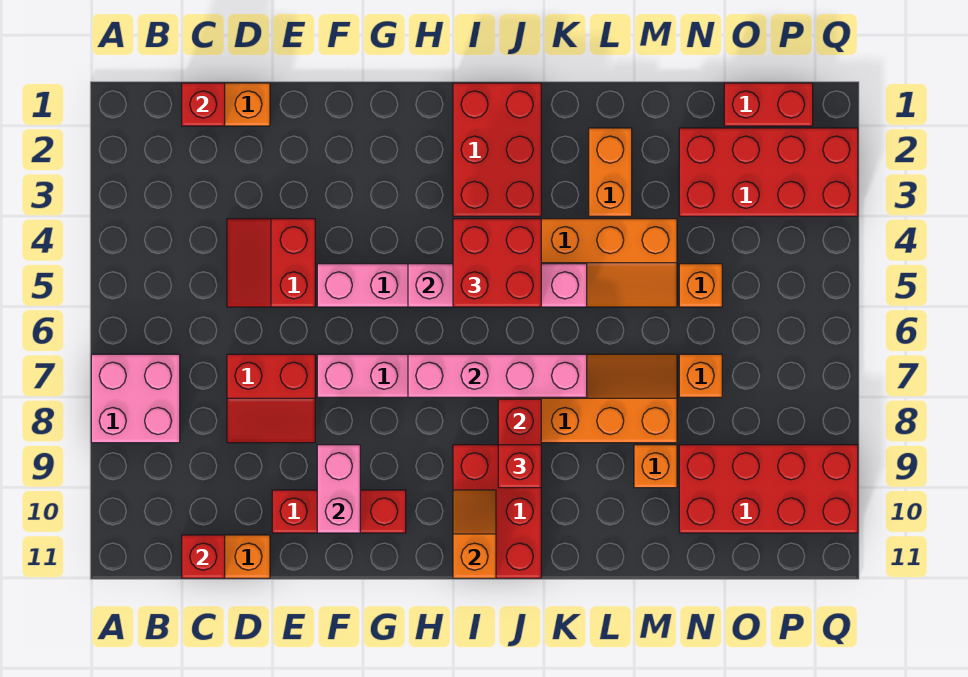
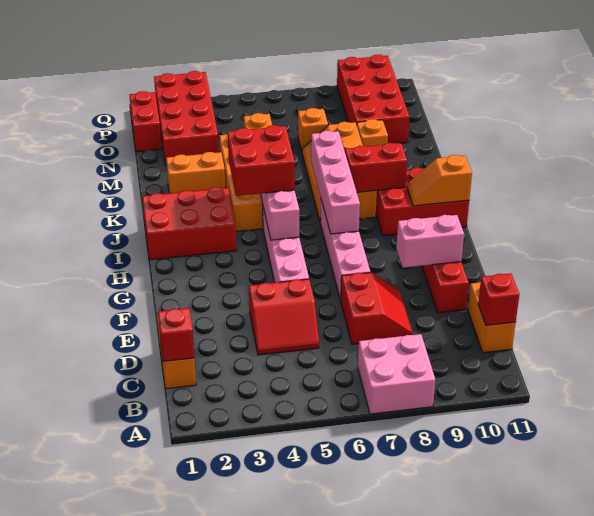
red brick J9 level 3 -> none

